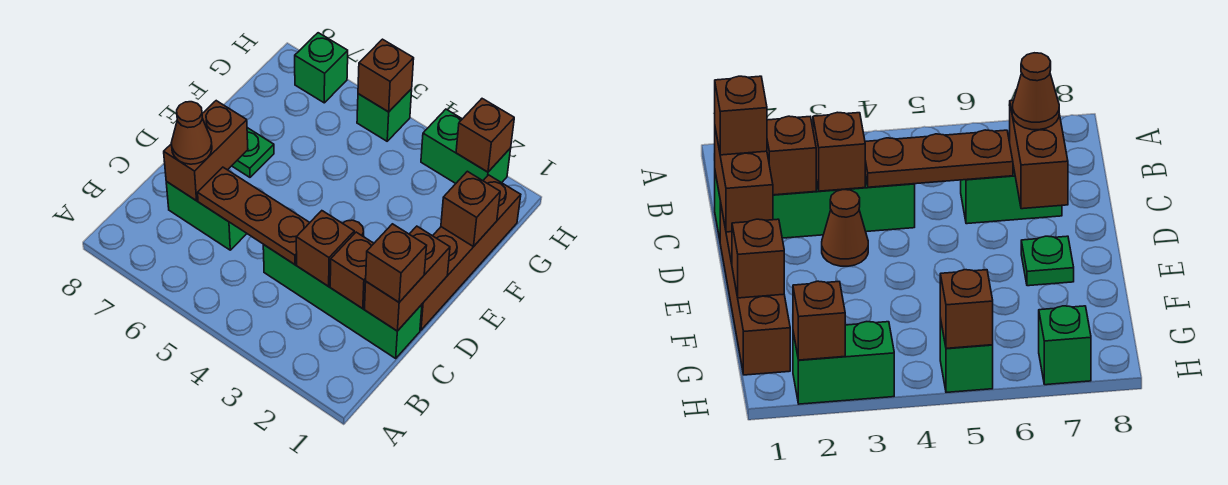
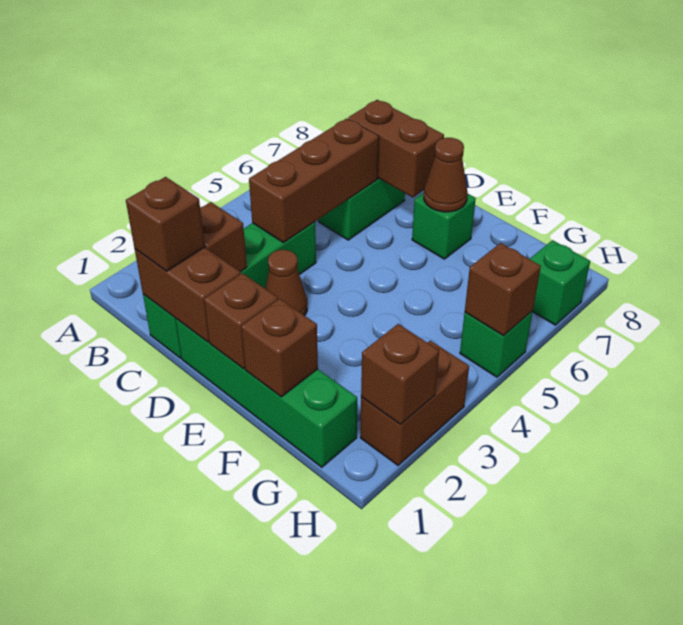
brown brick C3 level 2 -> brown brick E1 level 2
brown plate C4:C6 level 2 -> brown brick C4:C6 level 2
brown cone C7 level 3 -> brown cone E7 level 2
brown brick D1:G1 level 1 -> green brick D1:G1 level 1
green plate E7 level 1 -> green brick E7 level 1
green brick H2:H3 level 1 -> brown brick H2:H3 level 1

